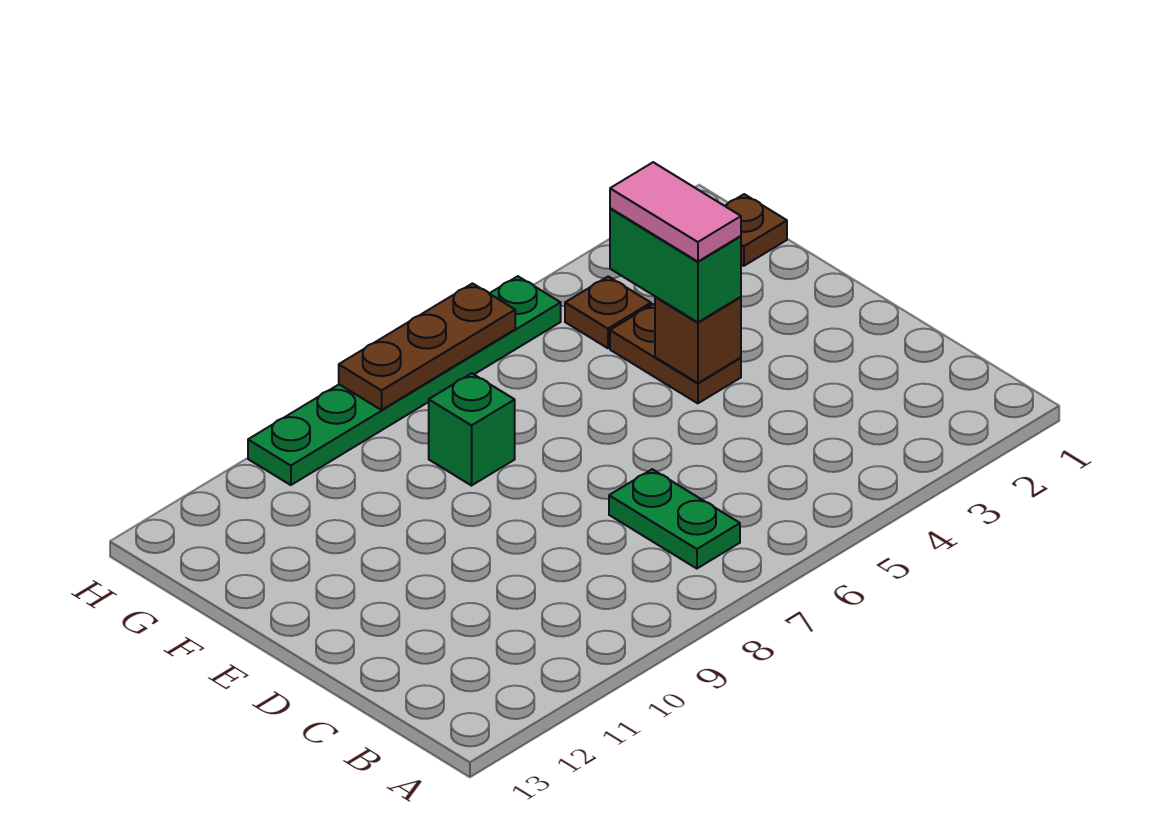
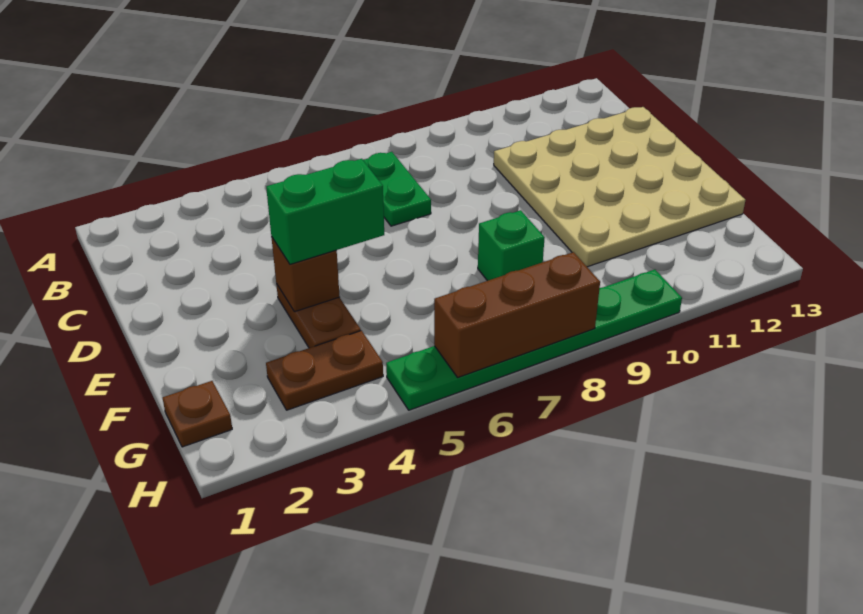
none -> tan plate C10:F13 level 1
green brick E4:F4 level 3 -> green brick E4:E5 level 3
pink tile E4:F4 level 4 -> none
brown plate G4 level 1 -> brown plate G3:G4 level 1
brown plate H6:H8 level 2 -> brown brick H6:H8 level 2

